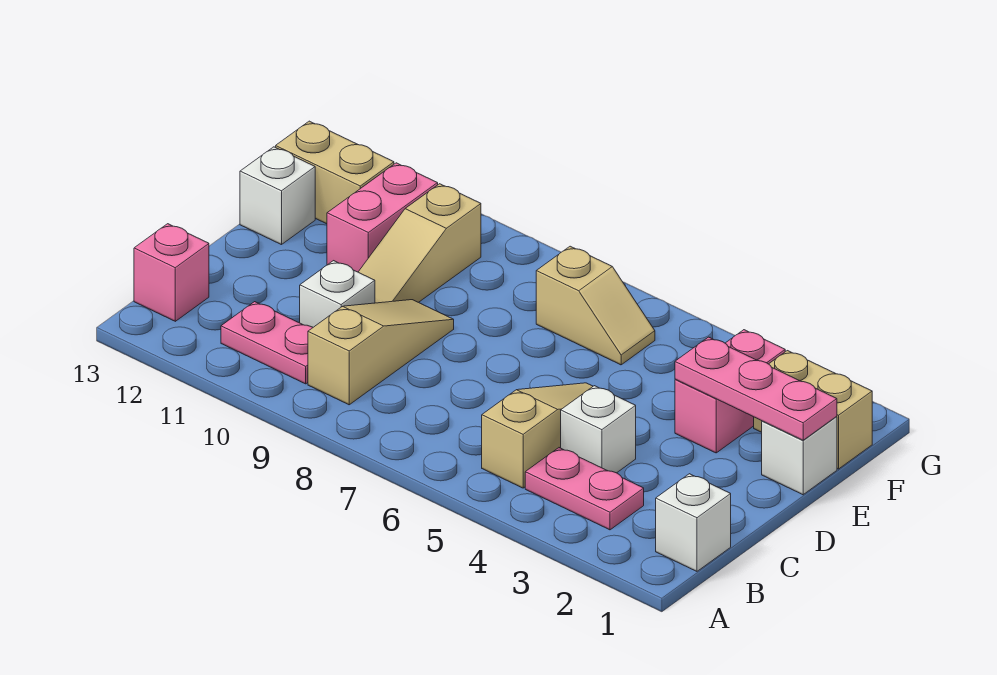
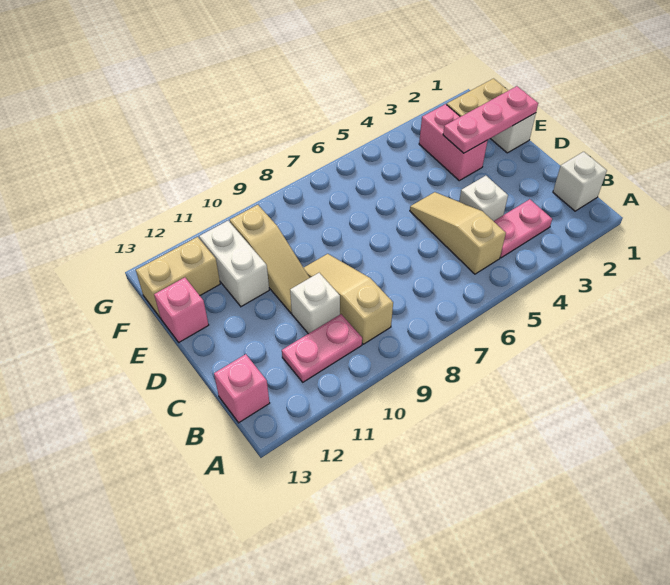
pink brick E11:F11 level 1 -> white brick E11:F11 level 1
white brick E13 level 1 -> pink brick E13 level 1
tan slope F6:F7 level 1 top 7 -> none

